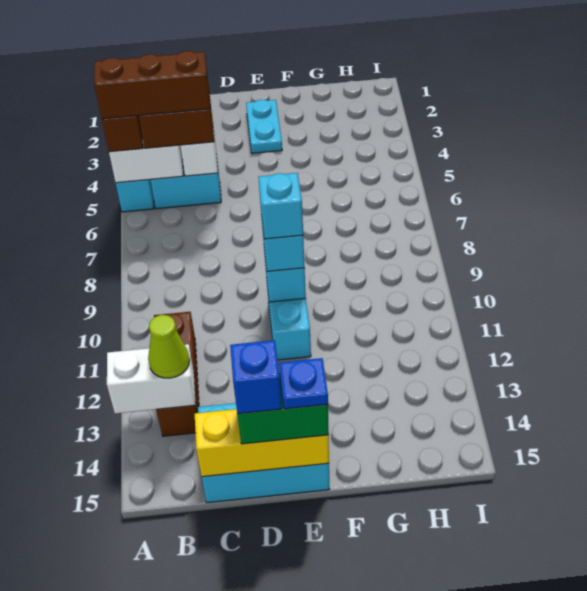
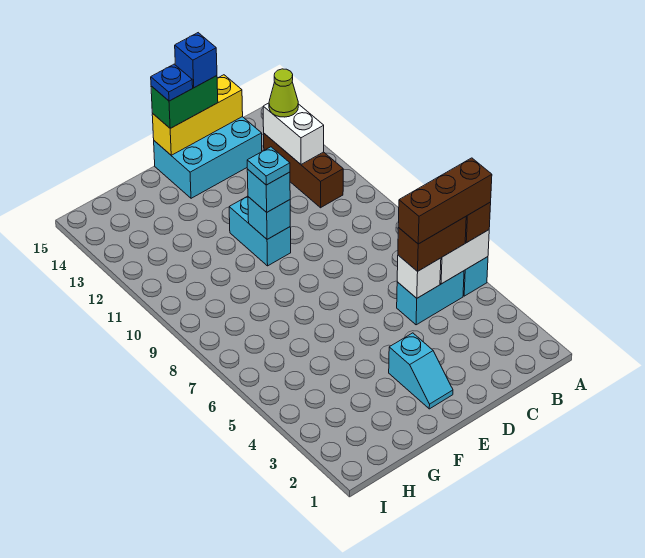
white brick A13:B13 level 2 -> white brick B12:B13 level 2
cyan plate E2:E3 level 1 -> cyan slope E2:E3 level 1 top 3
cyan brick E10 level 4 -> cyan plate E10 level 4

